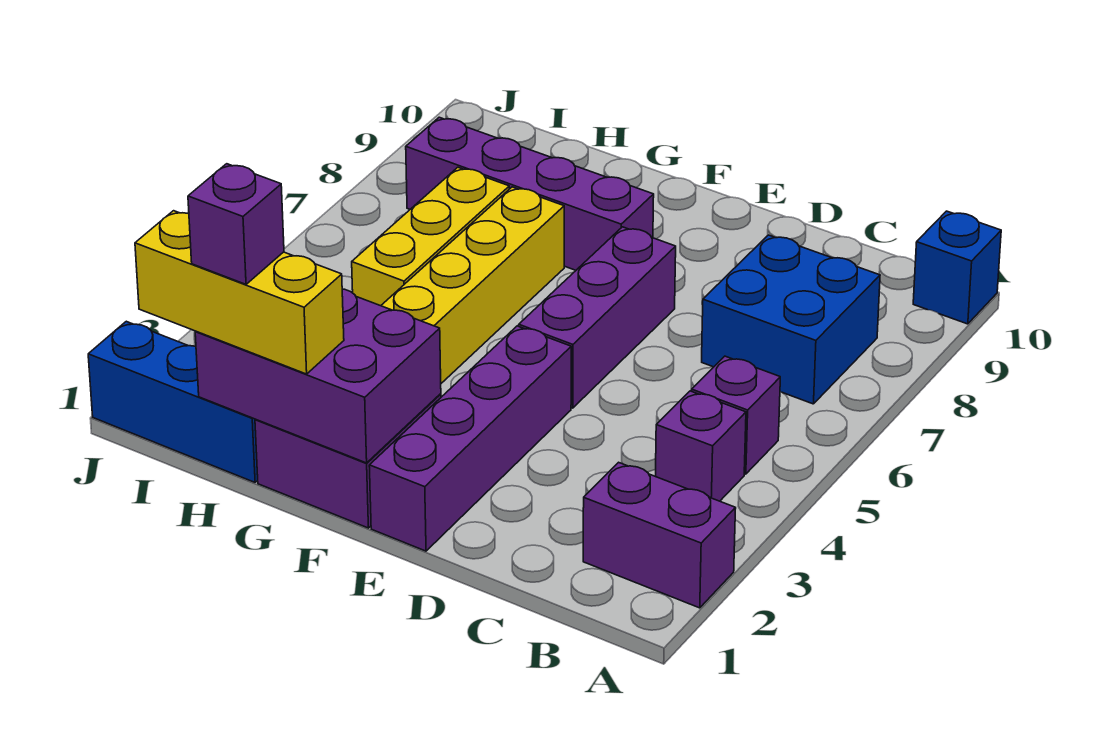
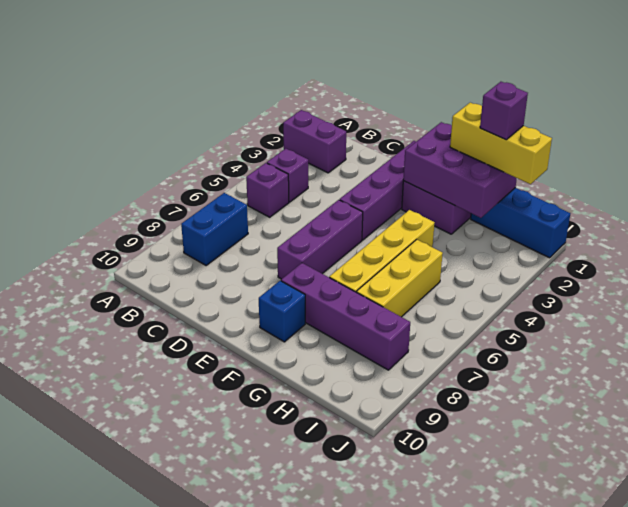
blue brick A10 level 1 -> blue brick F9 level 1
blue brick B7:C8 level 1 -> blue brick B7:B8 level 1

